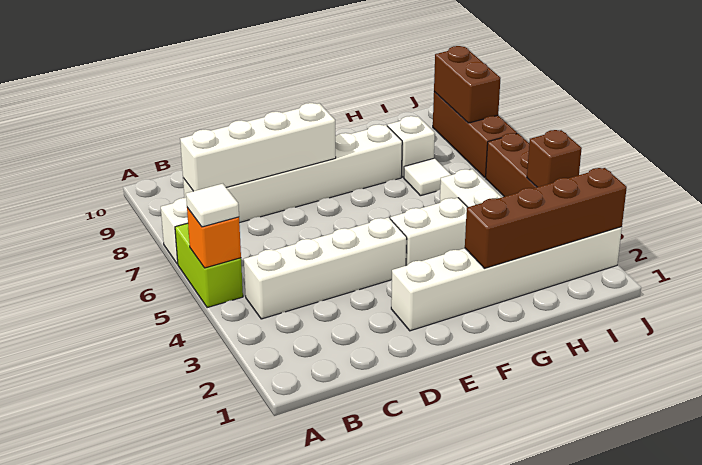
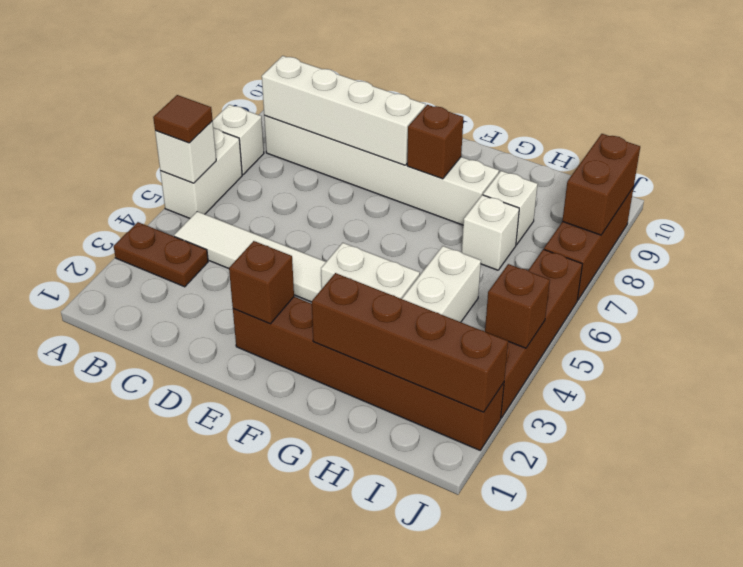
none -> brown plate A3:B3 level 1
lime brick A5:A6 level 1 -> white brick A5:A6 level 1
orange brick A5 level 2 -> white brick A5 level 2
white tile A5 level 3 -> brown tile A5 level 3
white brick B4:E4 level 1 -> white tile B4:E4 level 1
white brick E2:J2 level 1 -> brown brick E2:J2 level 1
none -> brown brick E2 level 2
none -> brown brick F8 level 2
white tile H7 level 1 -> white brick H7 level 1

